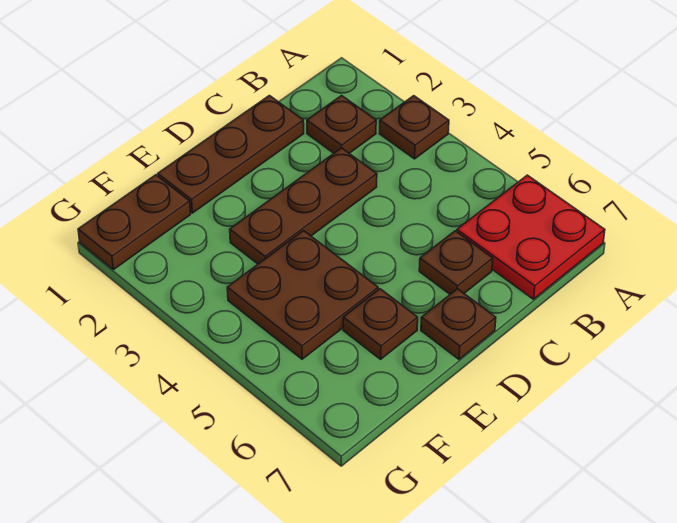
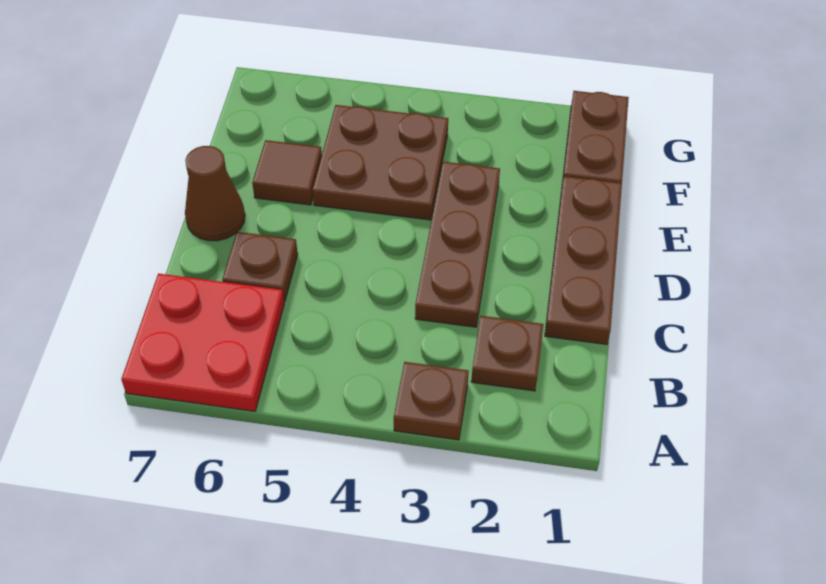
brown plate D7 level 1 -> brown cone D7 level 1
brown plate E6 level 1 -> brown tile E6 level 1

